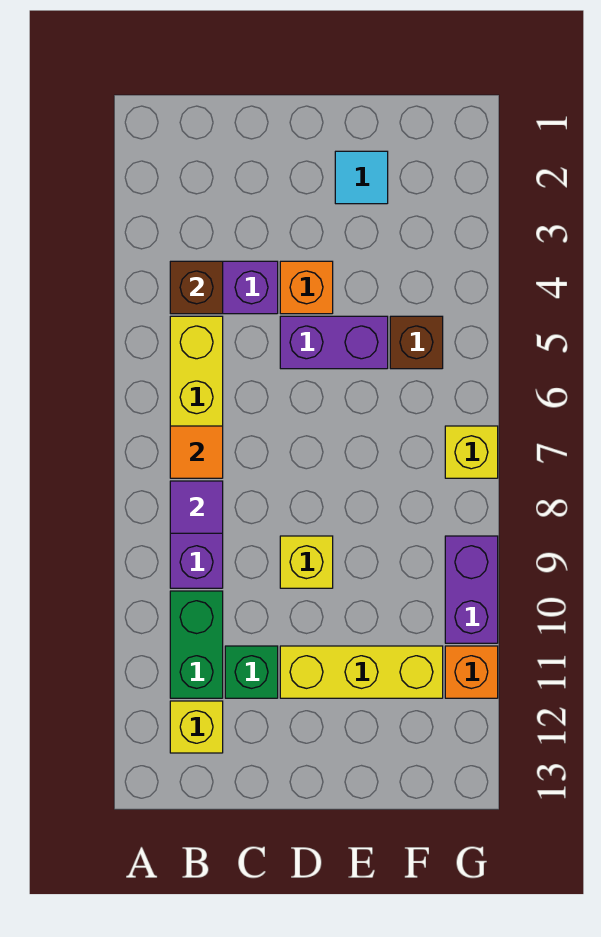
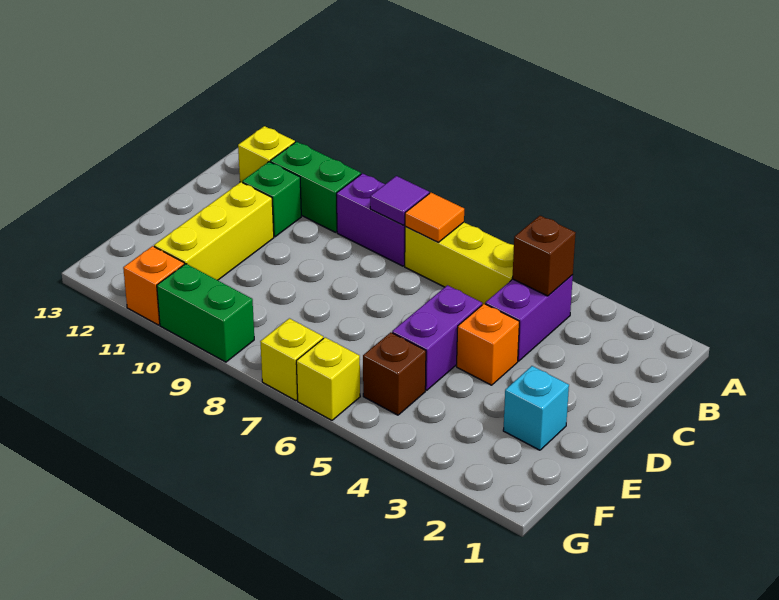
yellow brick D9 level 1 -> yellow brick G6 level 1
cyan tile E2 level 1 -> cyan brick E2 level 1
purple brick G9:G10 level 1 -> green brick G9:G10 level 1

